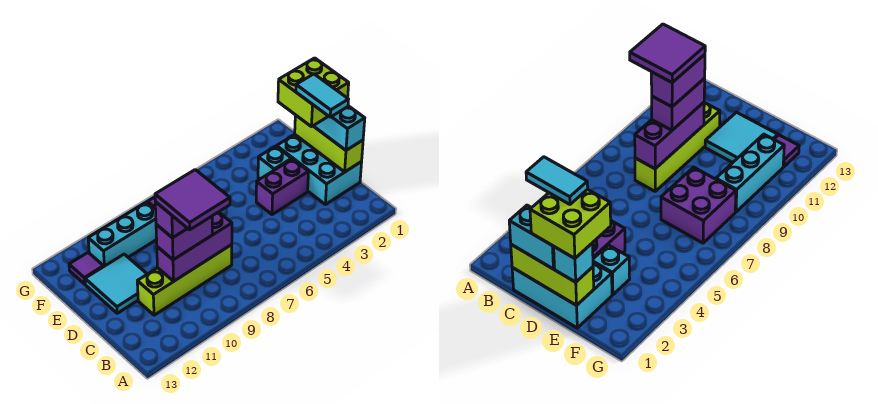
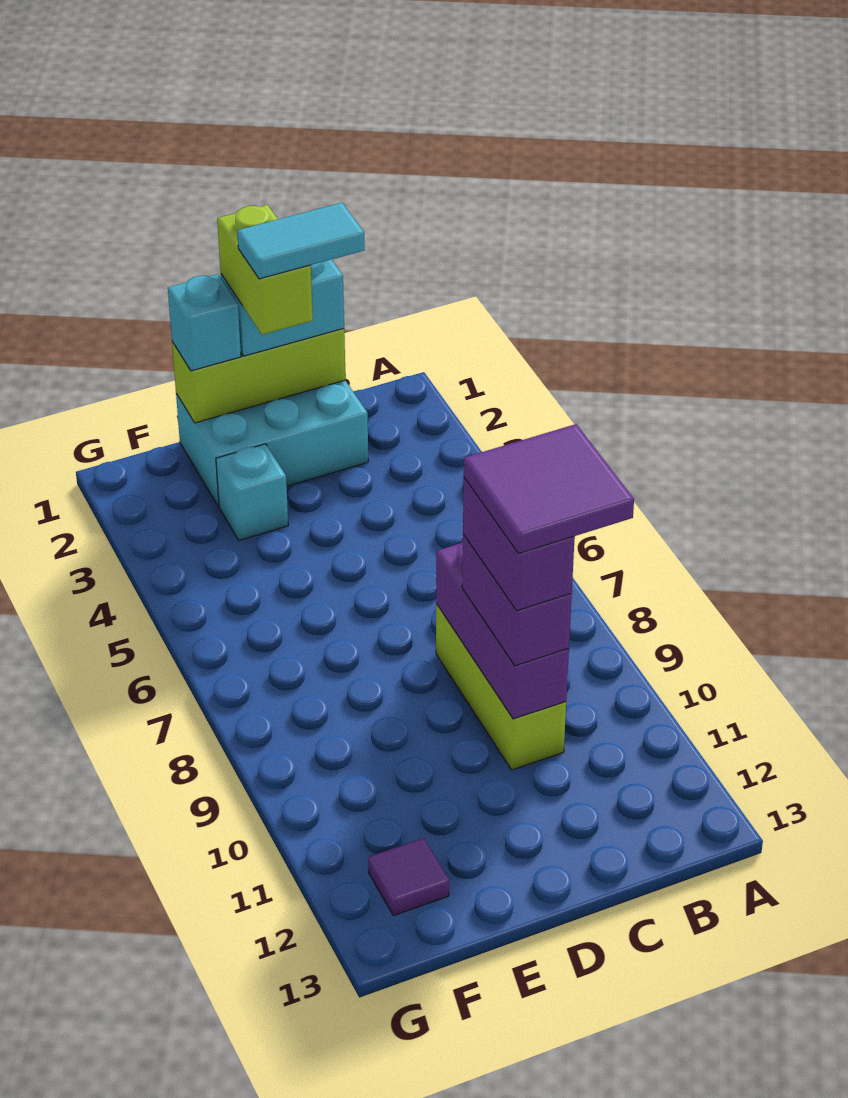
lime brick C8:C11 level 1 -> lime brick C8:C10 level 1
lime brick D1:E2 level 4 -> lime brick D1:D2 level 4
purple brick D3:D4 level 1 -> none
cyan tile D11:E12 level 1 -> none
purple brick E7:F8 level 1 -> none
cyan brick F9:F11 level 1 -> none

